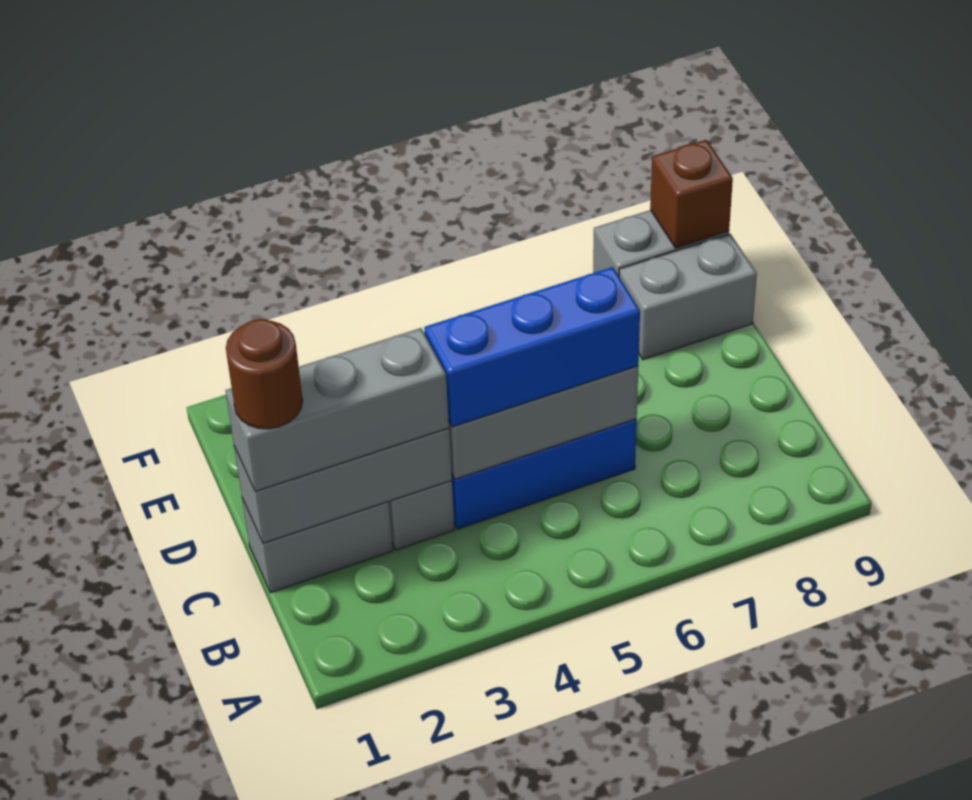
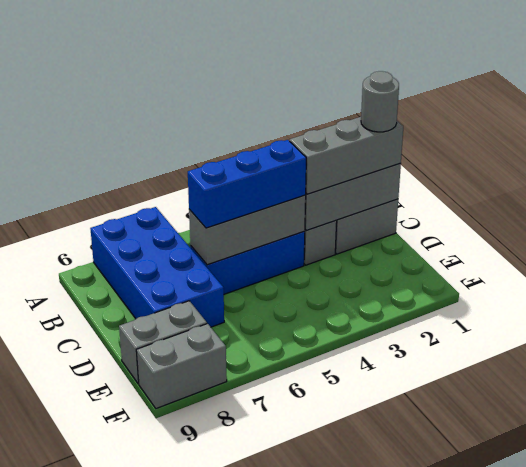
none -> blue brick A7:D8 level 1
brown round brick C1 level 4 -> grey round brick C1 level 4
brown brick F9 level 2 -> none

